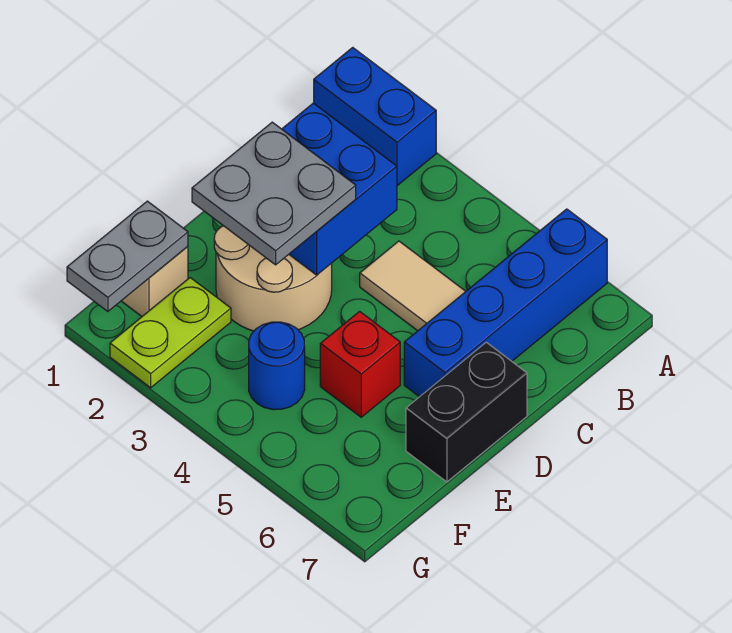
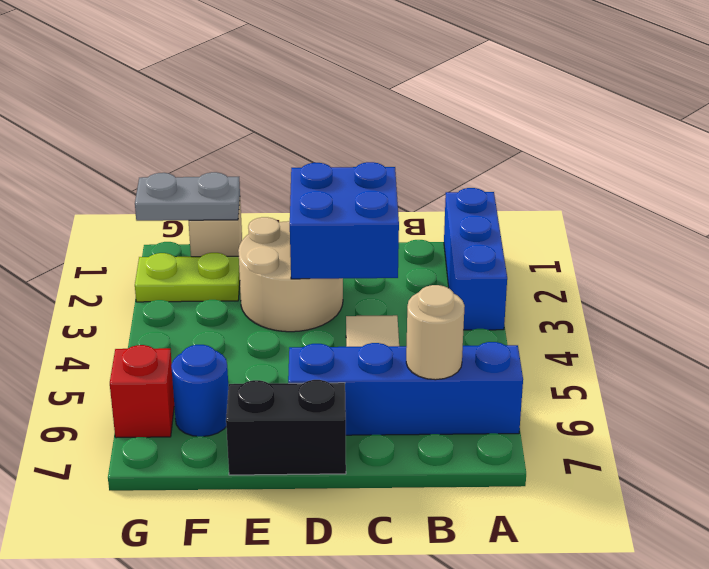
blue brick A1:A2 level 1 -> blue brick A1:A3 level 1
none -> tan round brick B6 level 2
grey plate D2:E3 level 3 -> none
red brick E5 level 1 -> red brick G6 level 1
blue round brick F4 level 1 -> blue round brick F6 level 1

